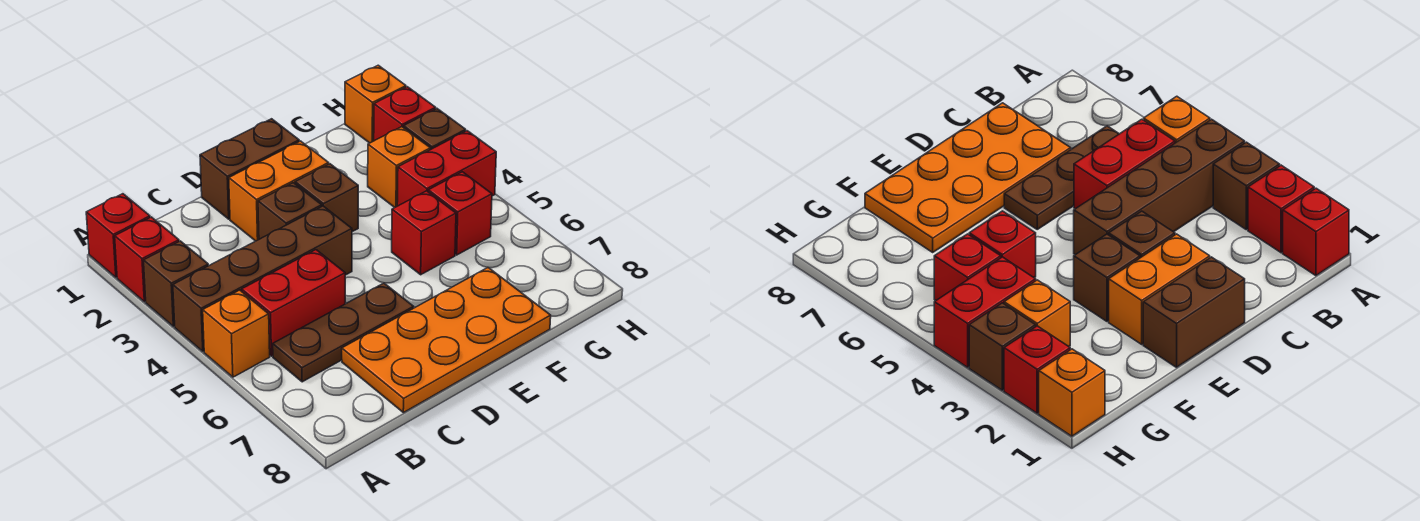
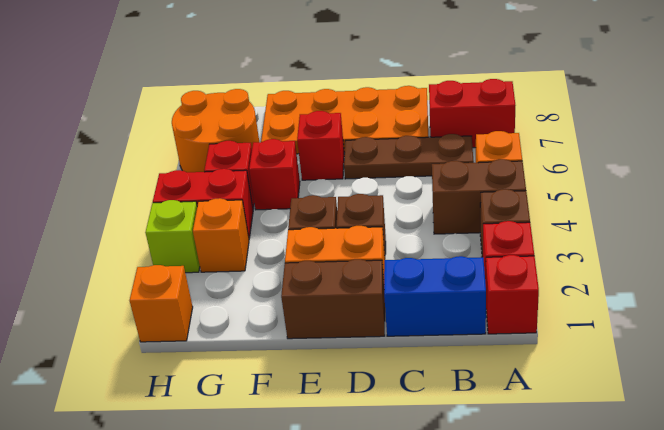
brown brick A4:D4 level 1 -> brown brick A4:B4 level 1
none -> blue brick B1:C1 level 1
red brick B5:C5 level 1 -> red brick A7:B7 level 1
none -> orange round brick G6:H7 level 1
red brick H2 level 1 -> red brick E6 level 1
brown brick H3 level 1 -> lime brick H3 level 1

